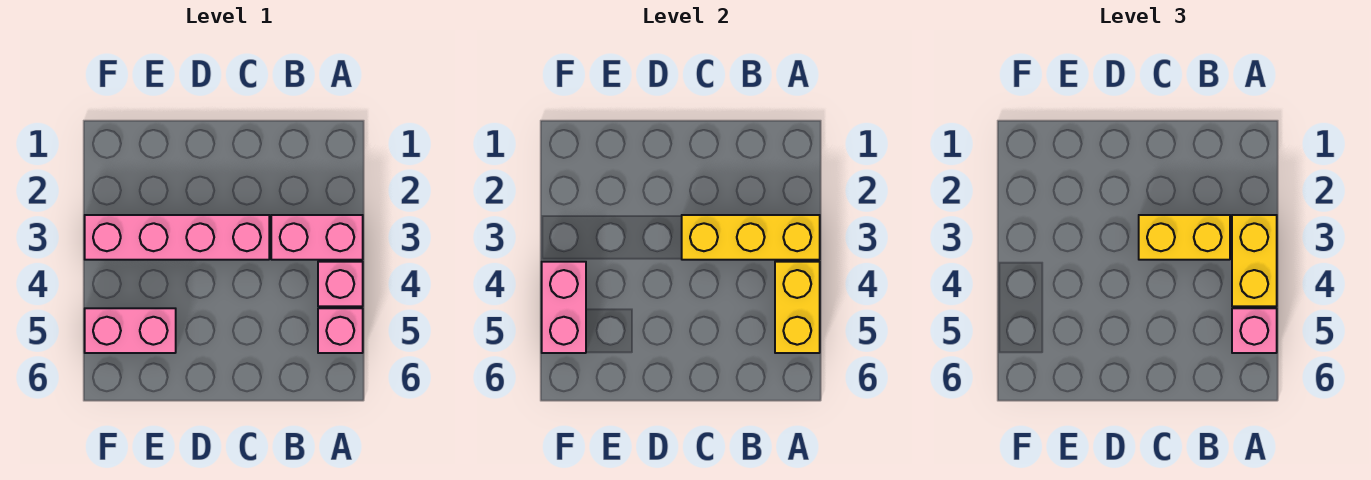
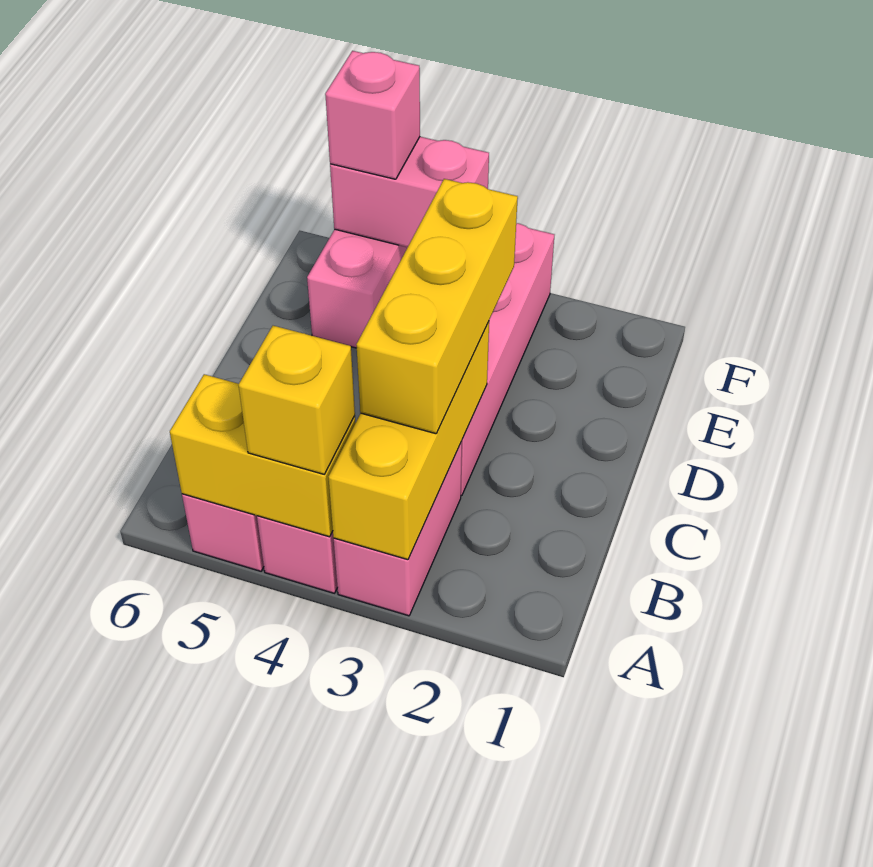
yellow brick A3:A4 level 3 -> yellow brick A4 level 3
pink brick A5 level 3 -> pink brick F5 level 3
yellow brick B3:C3 level 3 -> yellow brick B3:D3 level 3

